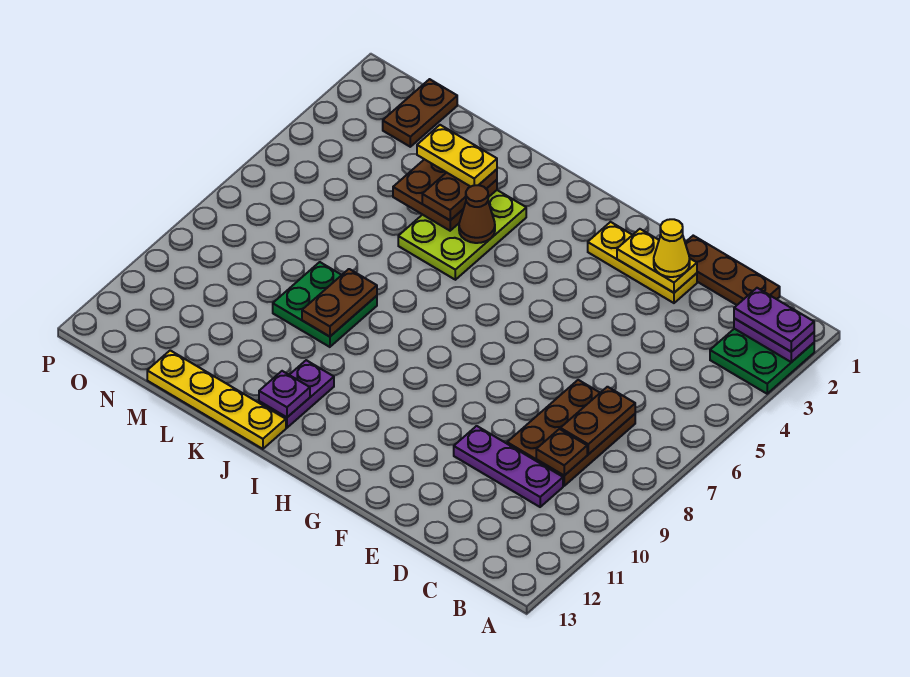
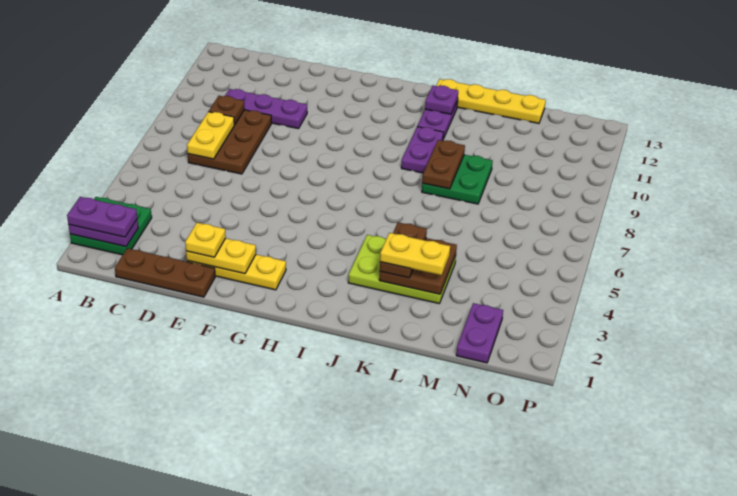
brown plate C7:C8 level 2 -> yellow plate C7:C8 level 2
yellow cone E2 level 3 -> yellow plate E2 level 3
lime plate J3:K5 level 1 -> lime plate J3:L4 level 1
brown cone J4 level 2 -> none
none -> purple plate J9:J10 level 1
brown plate N1:N2 level 1 -> purple plate N1:N2 level 1

